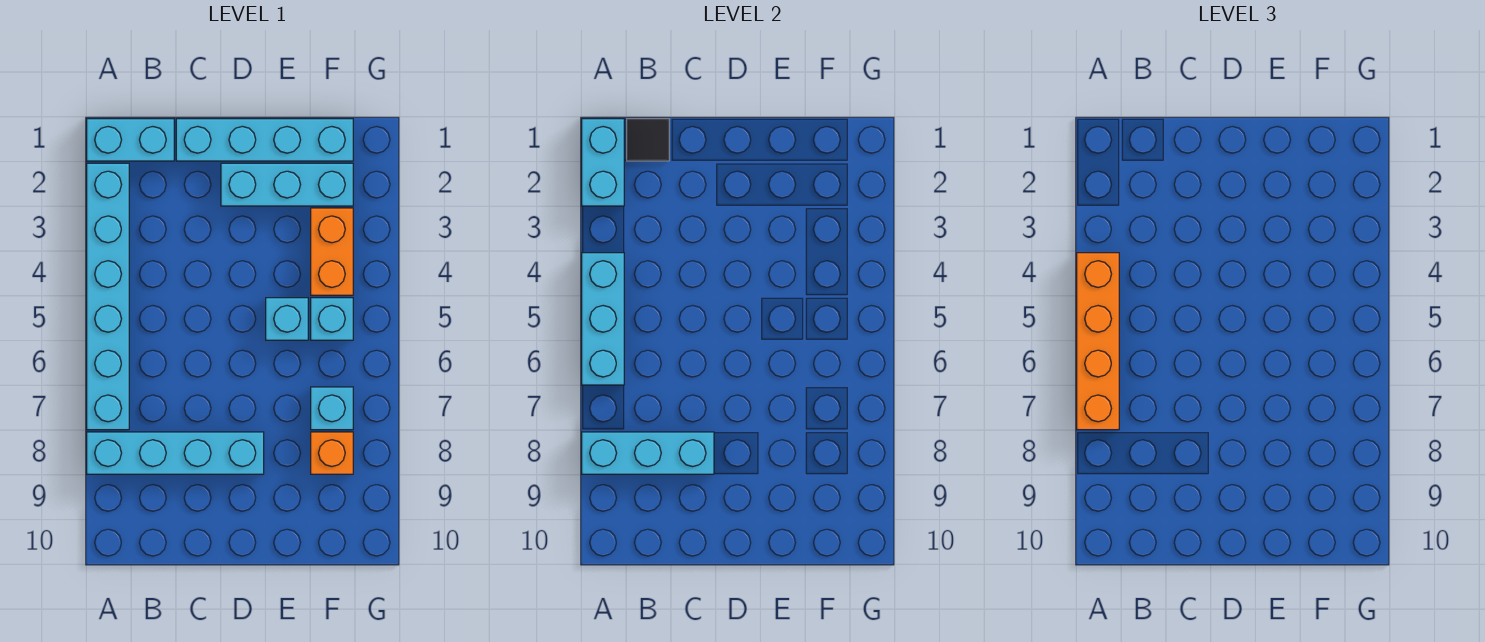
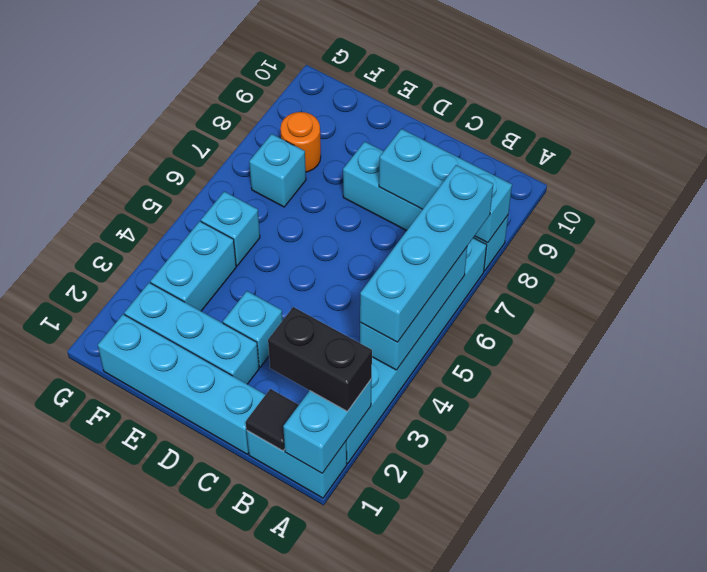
none -> black brick A2:B2 level 3
orange brick A4:A7 level 3 -> cyan brick A4:A7 level 3
cyan brick E5 level 1 -> cyan brick D3 level 1
orange brick F3:F4 level 1 -> cyan brick F3:F4 level 1
orange brick F8 level 1 -> orange round brick F8 level 1

